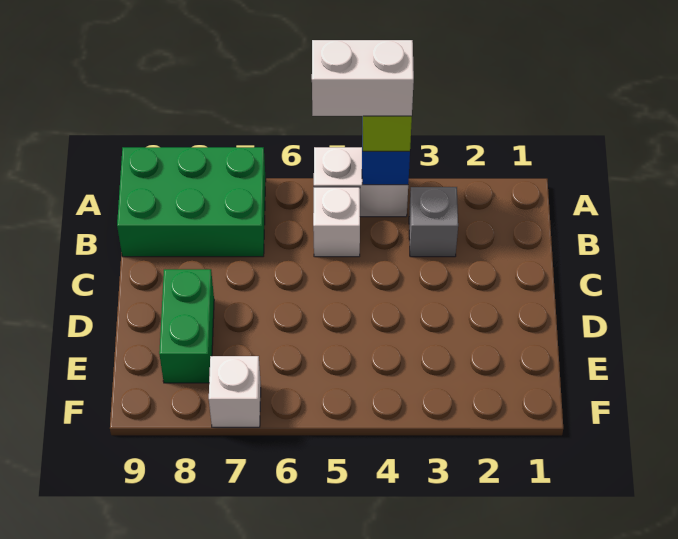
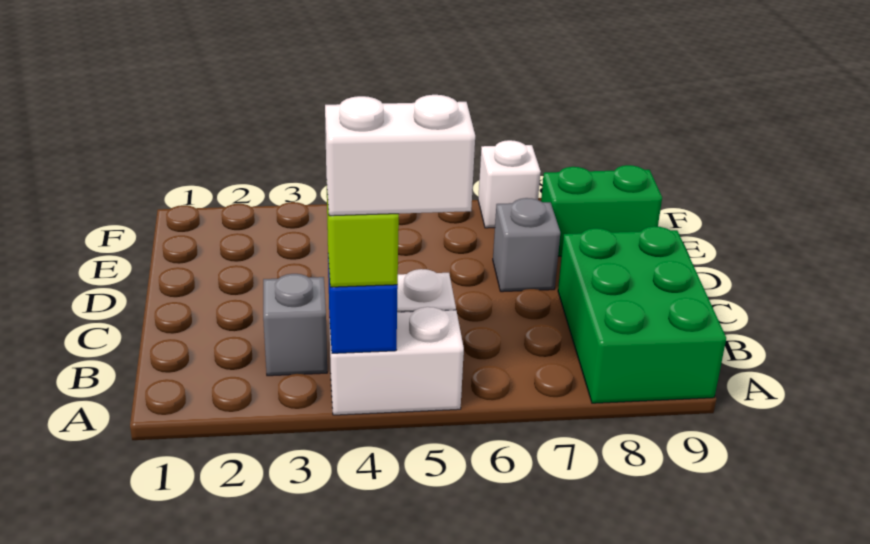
green brick A7:B9 level 1 -> green brick A8:C9 level 1
none -> grey brick D7 level 1
green brick D8:E8 level 1 -> green brick E8:E9 level 1

